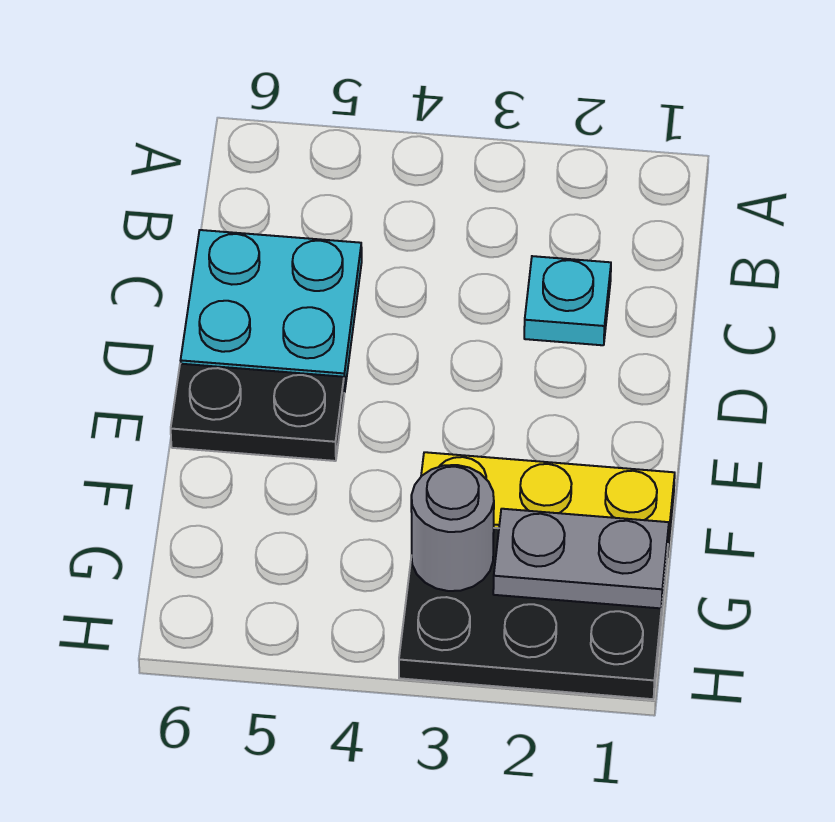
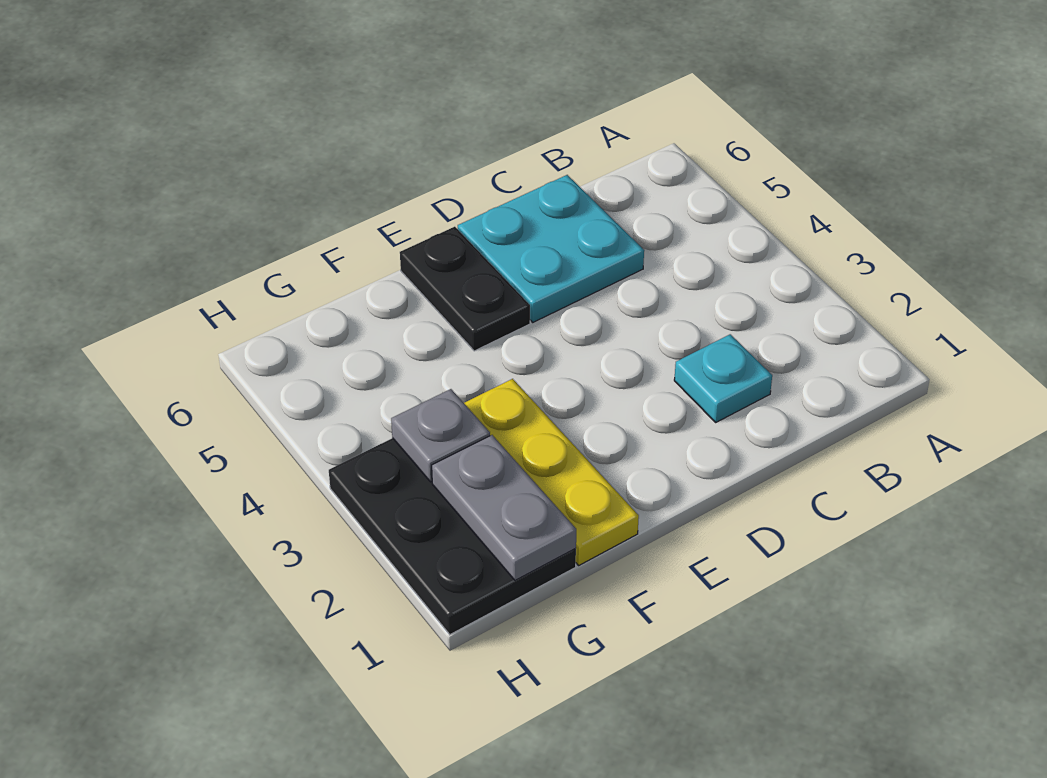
grey round brick G3 level 2 -> grey plate G3 level 2

